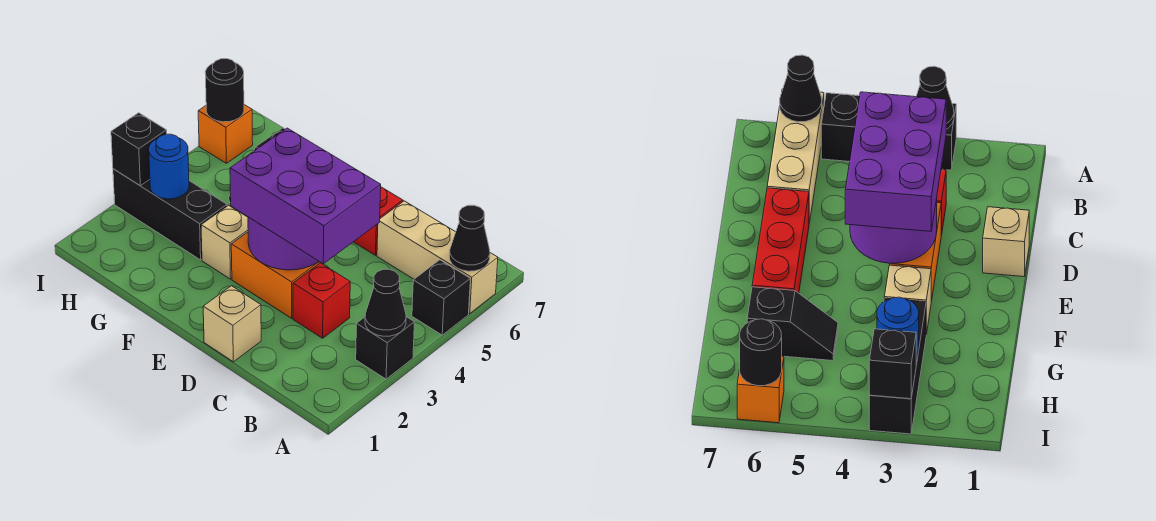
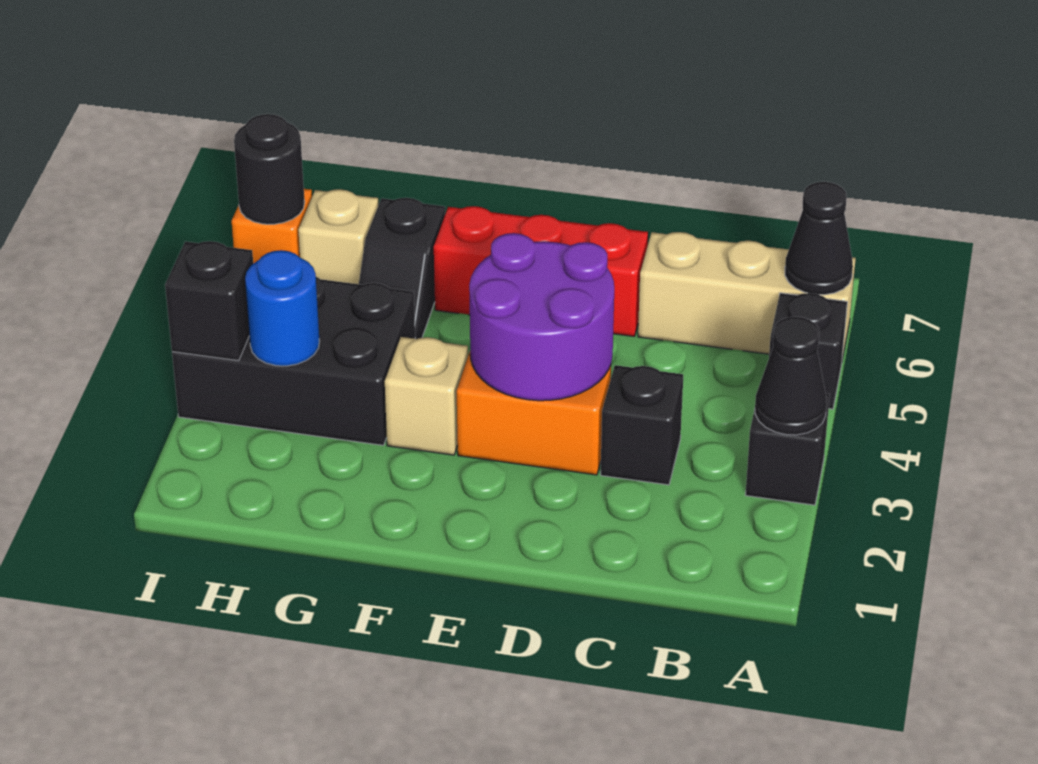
red brick C3 level 1 -> black brick C3 level 1
purple brick C3:E4 level 3 -> none
tan brick D1 level 1 -> tan brick H6 level 1
black brick G3:I3 level 1 -> black brick G3:I4 level 1

